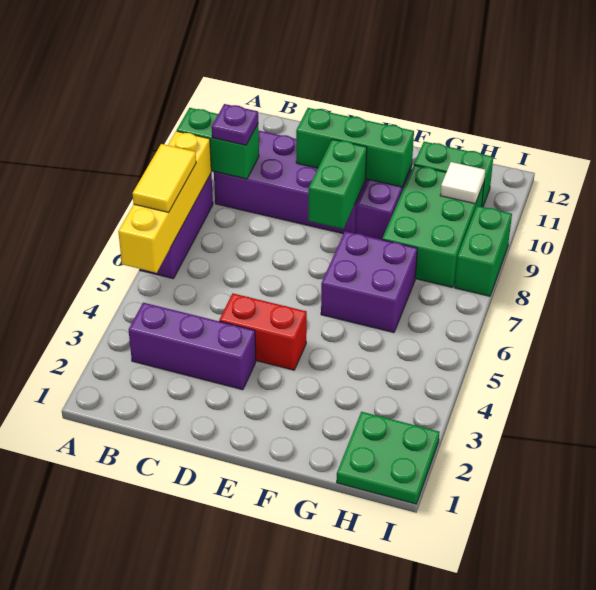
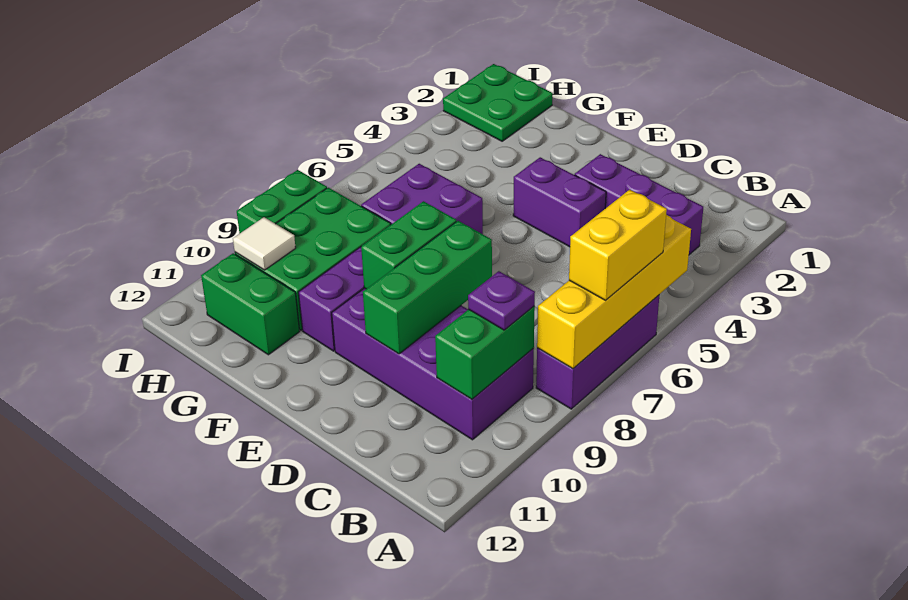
yellow tile A6:A7 level 3 -> yellow brick A6:A7 level 3
green brick A9:B9 level 2 -> green brick B9:B10 level 2
red brick D4:E4 level 1 -> purple brick D4:E4 level 1
green brick D10:F10 level 2 -> green brick D8:D10 level 2

